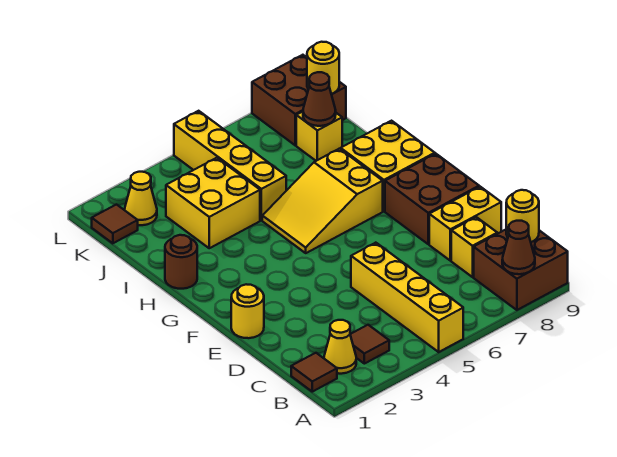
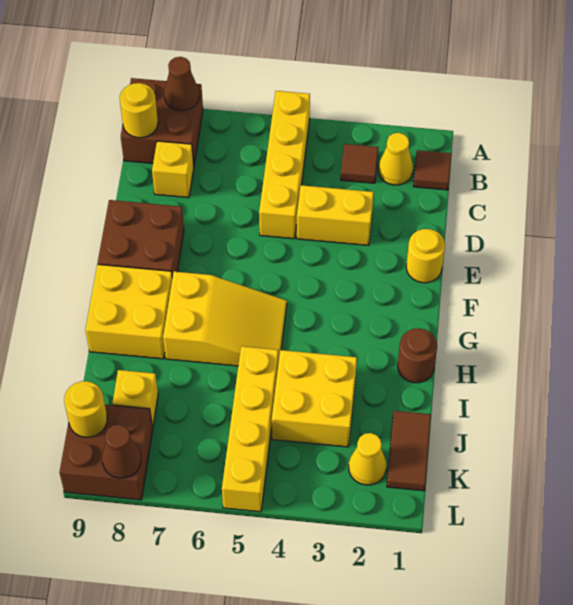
yellow brick D8:D9 level 1 -> yellow brick D3:D4 level 1
brown cone J8 level 2 -> brown cone L8 level 2
brown tile K1 level 1 -> brown tile J1:K1 level 1

